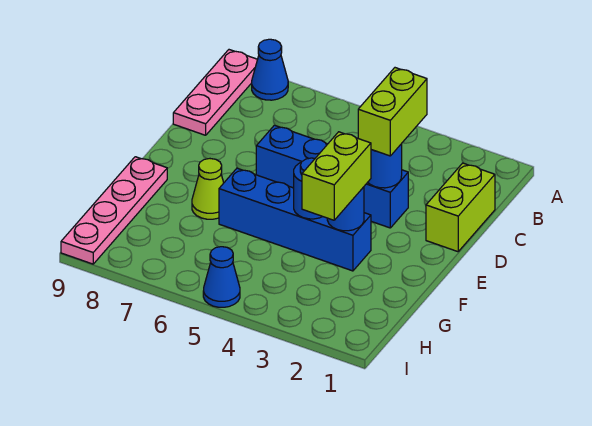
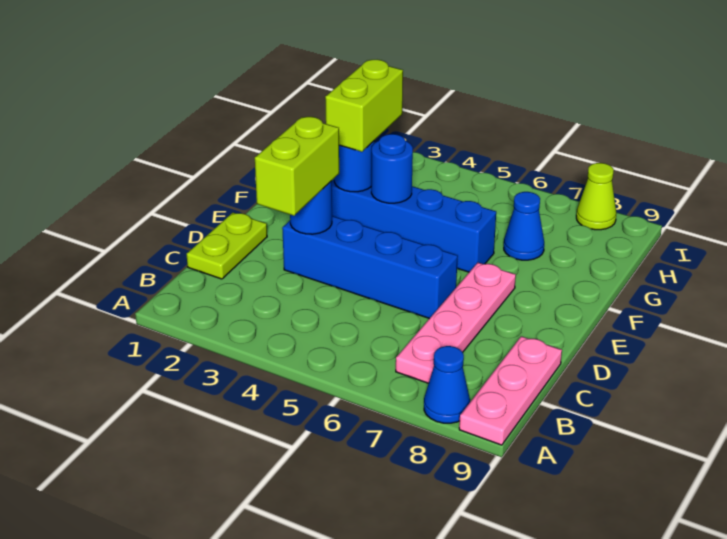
lime brick C1:D1 level 1 -> lime plate C1:D1 level 1
lime cone F7 level 1 -> lime cone I8 level 1
pink plate F9:I9 level 1 -> pink plate B7:E7 level 1
blue cone I5 level 1 -> blue cone G7 level 1

